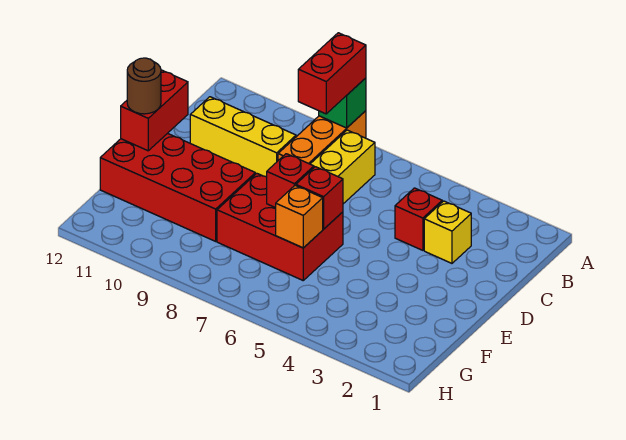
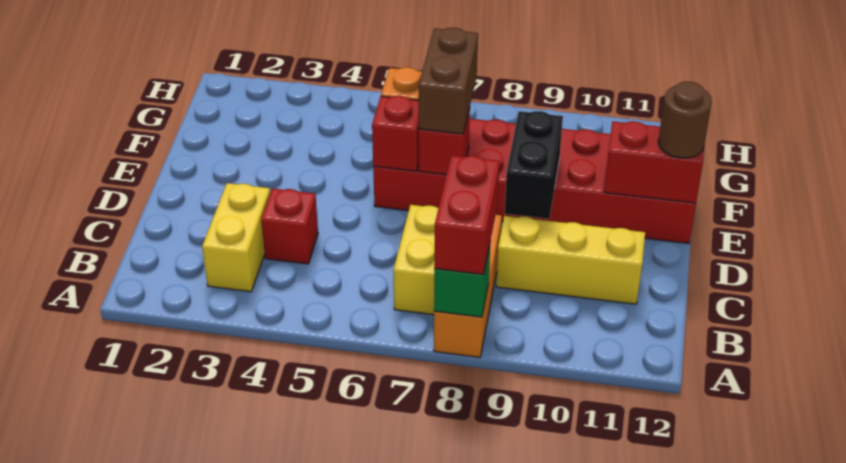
yellow brick C3 level 1 -> yellow brick B3:C3 level 1
none -> black brick D9:E9 level 2
red brick D12:E12 level 2 -> red brick E11:E12 level 2
none -> brown brick E7:F7 level 3

